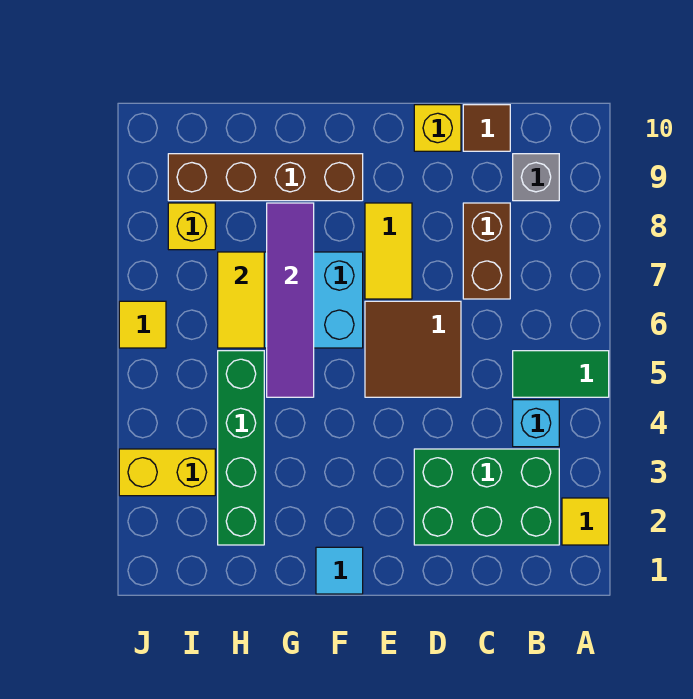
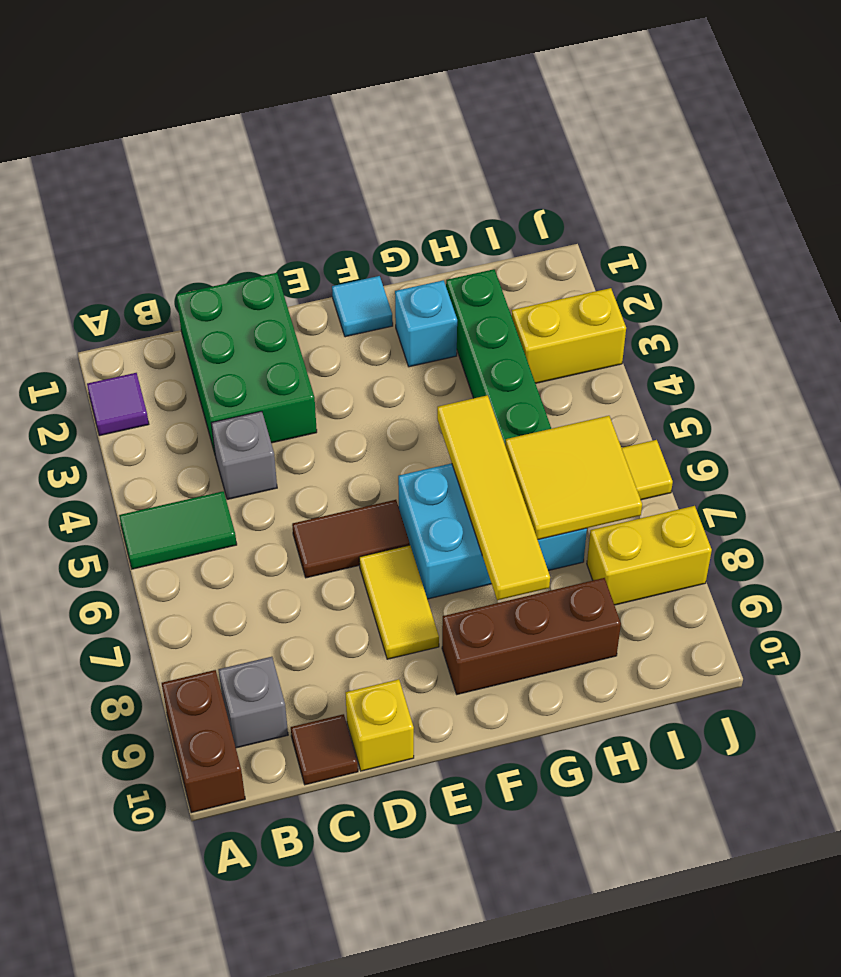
yellow tile A2 level 1 -> purple tile A2 level 1
green brick B2:D3 level 1 -> green brick C1:D3 level 1
cyan brick B4 level 1 -> cyan brick G2 level 1
none -> grey brick C4 level 1
brown brick C7:C8 level 1 -> brown brick A9:A10 level 1
brown tile D5:E6 level 1 -> brown tile D6:E6 level 1
brown brick F9:I9 level 1 -> brown brick F9:H9 level 1
purple tile G5:G8 level 2 -> yellow tile G5:G8 level 2
yellow tile H6:H7 level 2 -> yellow tile H6:I7 level 2
yellow brick I8 level 1 -> yellow brick I8:J8 level 1

